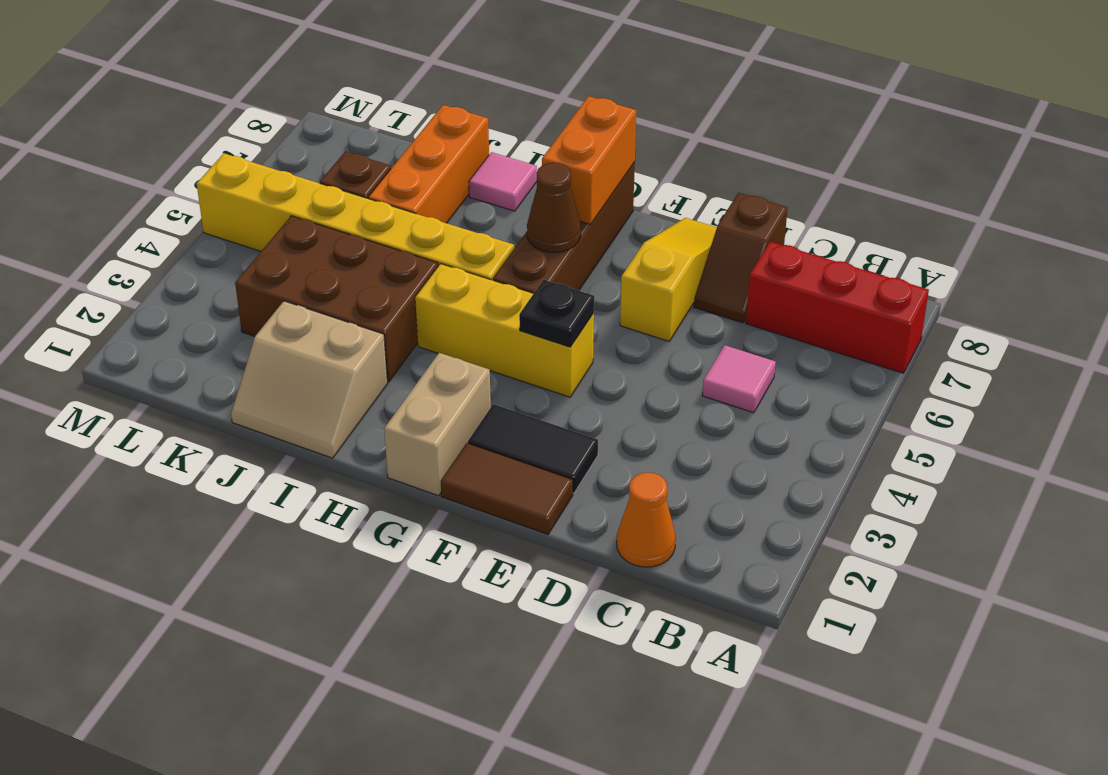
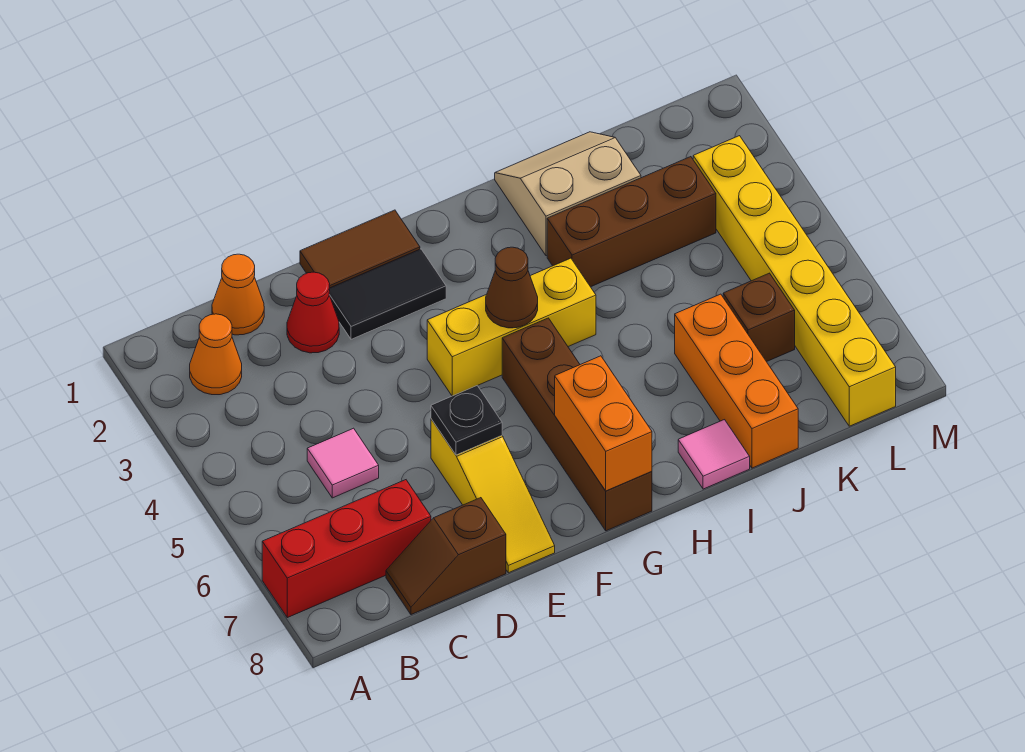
none -> orange cone B2 level 1
none -> red cone D2 level 1
brown slope D7:D8 level 1 top 8 -> brown slope C8:D8 level 1 top D
black plate F4 level 2 -> black plate E6 level 2
tan brick G1:G2 level 1 -> none
brown cone G6 level 2 -> brown cone G4 level 2
yellow brick H5:M5 level 1 -> yellow brick L3:L8 level 1
brown brick I3:K4 level 1 -> brown brick I3:K3 level 1

